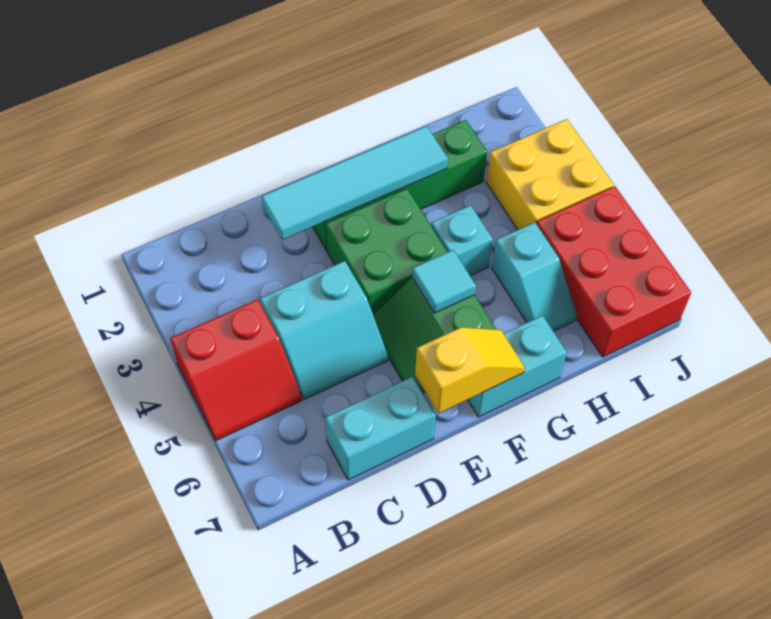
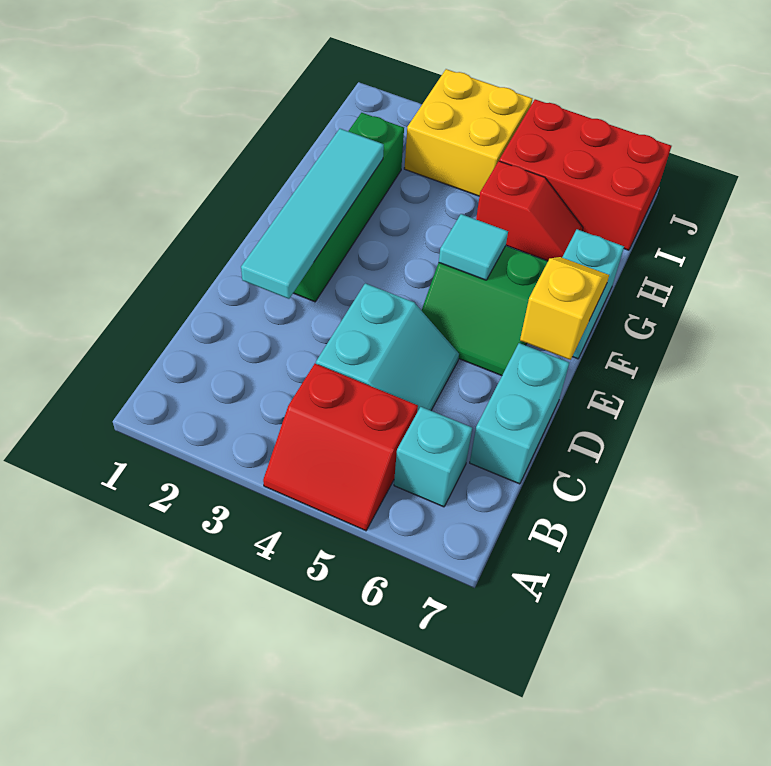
red slope A4:B5 level 1 top 4 -> red slope A4:B5 level 1 top B
green brick E3:F4 level 1 -> none
cyan brick G4 level 1 -> cyan brick B6 level 1
cyan slope H5:H6 level 1 top 5 -> red slope H5:H6 level 1 top 5

